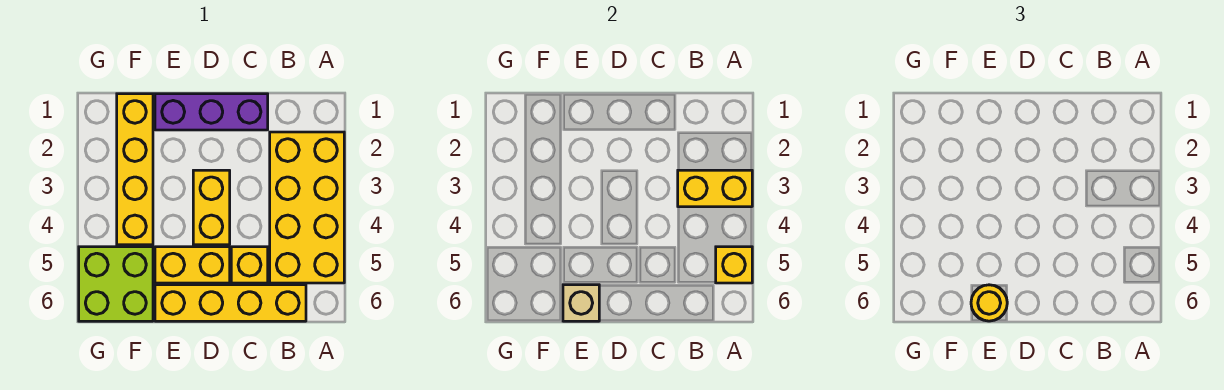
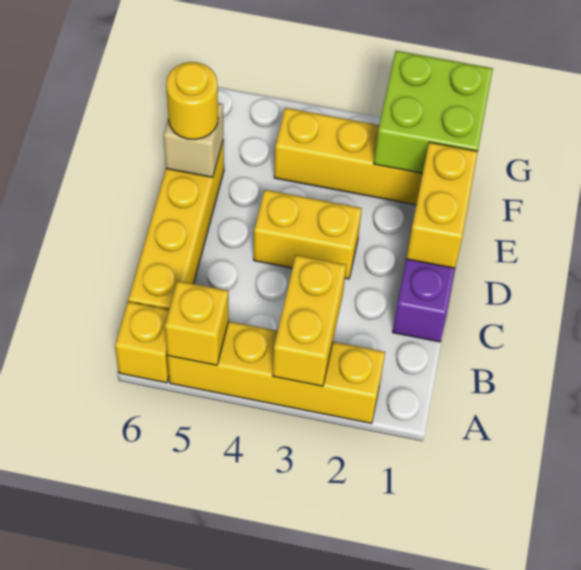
yellow brick A2:B5 level 1 -> yellow brick A2:A5 level 1
yellow brick C5 level 1 -> yellow brick A6 level 1
yellow brick D5:E5 level 1 -> yellow brick D1:E1 level 2
lime brick F5:G6 level 1 -> lime brick F1:G2 level 2

